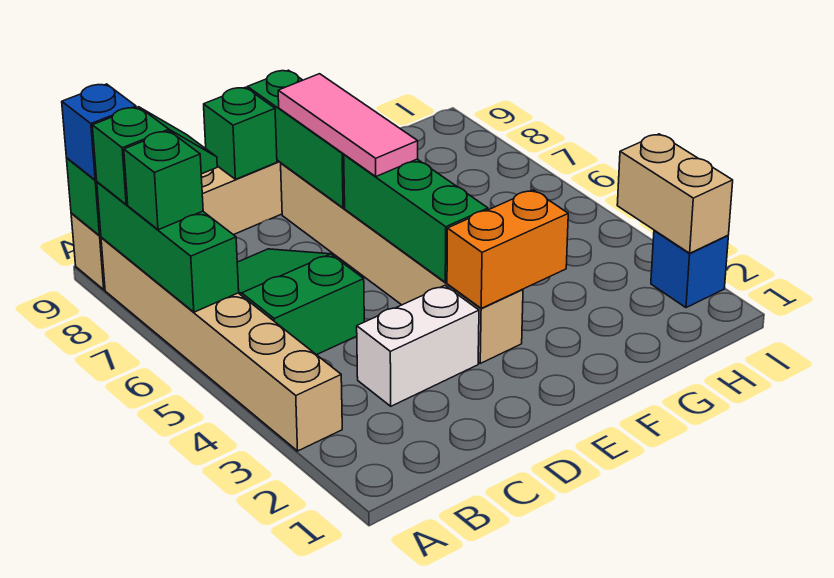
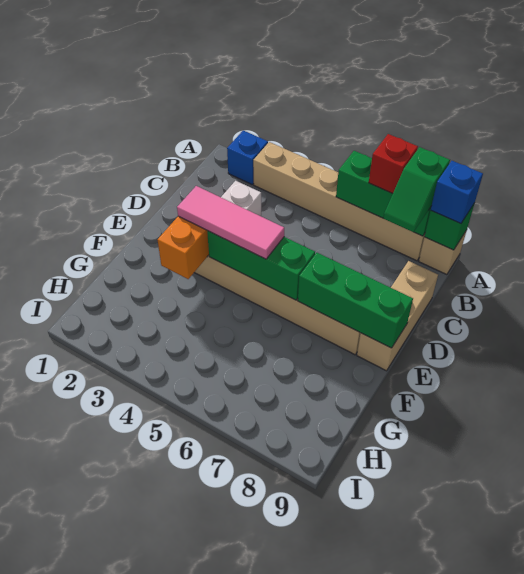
green brick A7 level 3 -> red brick A7 level 3
green slope B5:C7 level 1 top 5 -> none
green brick D9 level 2 -> none
pink tile E6:E8 level 3 -> pink tile E3:E5 level 3
blue brick I2 level 1 -> blue brick A2 level 1
tan brick I2:I3 level 2 -> none

